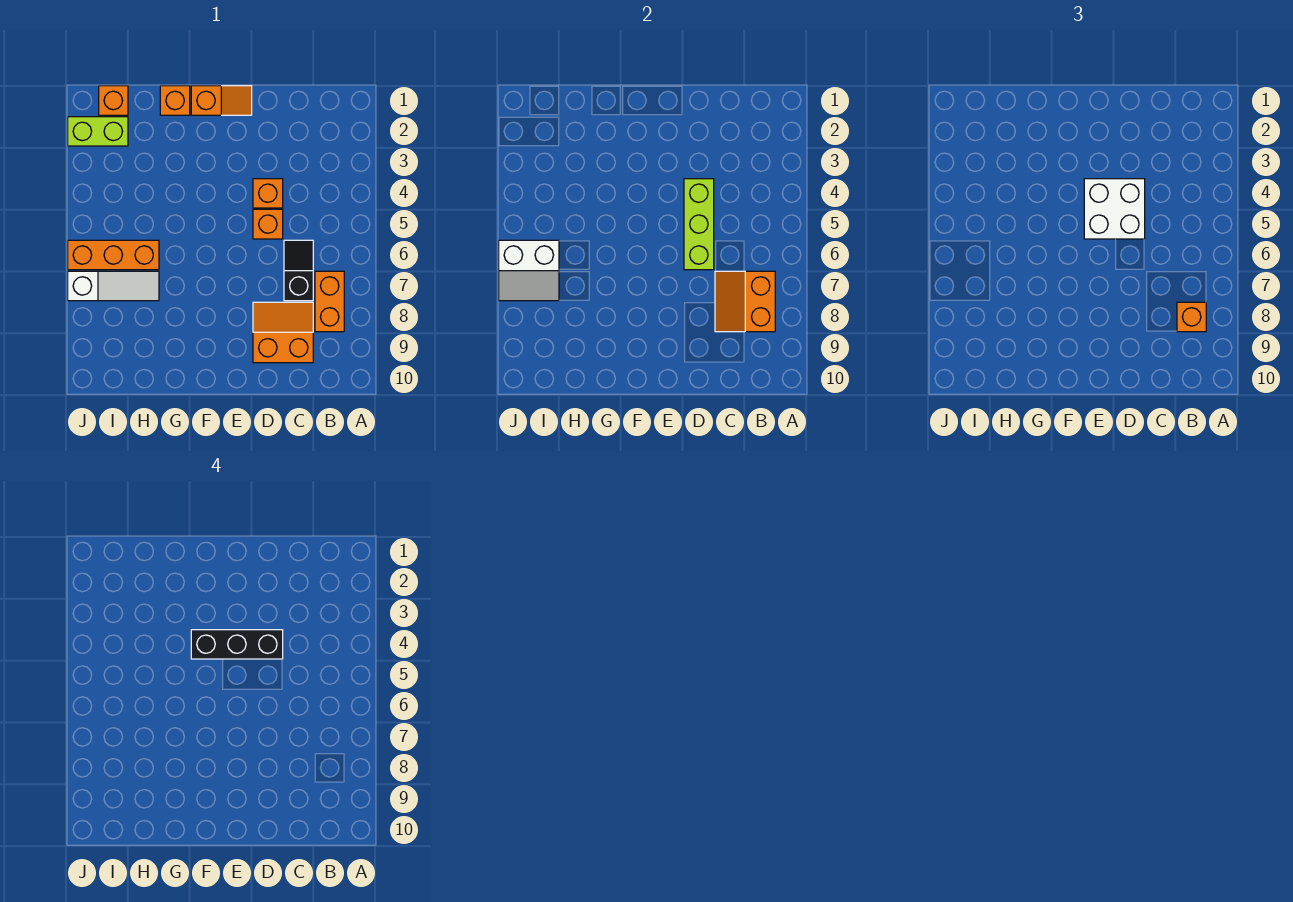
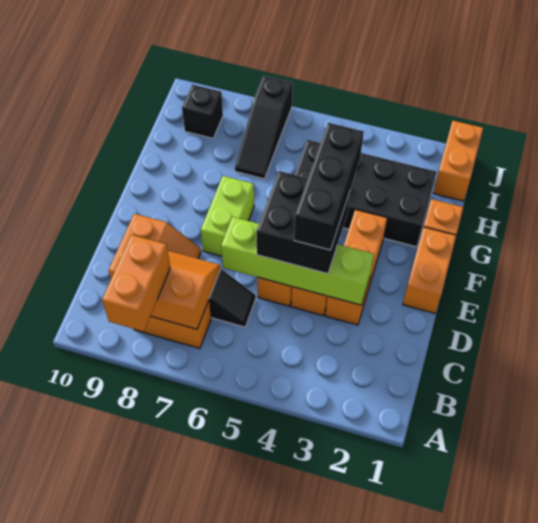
orange brick B8 level 3 -> orange brick A8:B8 level 3
lime brick D4:D6 level 2 -> lime brick D3:D6 level 2
white brick D4:E5 level 3 -> black brick D4:E5 level 3
orange slope E1:F1 level 1 top F -> orange brick E1:F1 level 1
none -> black brick G2:H5 level 1
orange brick H6:J6 level 1 -> orange brick D3:F3 level 1
white slope H7:J7 level 1 top J -> black slope H7:J7 level 1 top J
orange brick I1 level 1 -> orange brick I1:J1 level 1
lime brick I2:J2 level 1 -> lime brick E7:F7 level 1
white slope I6:J7 level 2 top 6 -> none
none -> black brick I9 level 1

